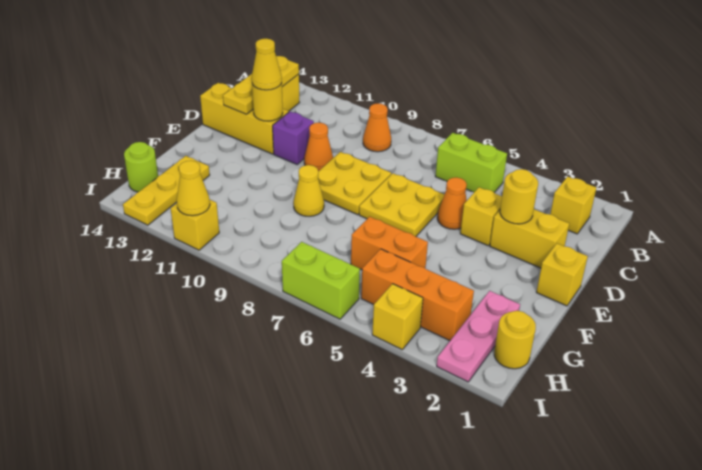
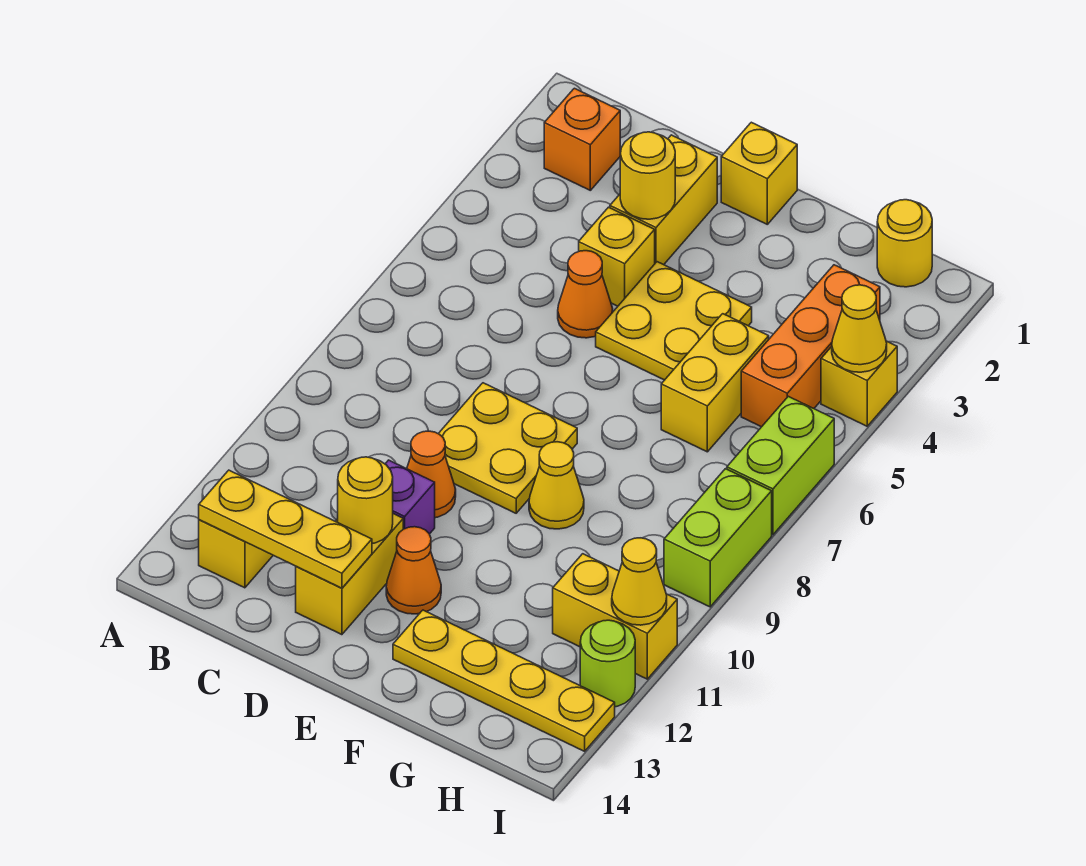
yellow brick B2 level 1 -> orange brick B2 level 1
lime brick B5:B6 level 1 -> lime brick I8:I9 level 1
orange cone B9 level 1 -> orange cone E12 level 1
yellow plate D6:E7 level 1 -> yellow plate E4:F5 level 1
yellow brick D12:D14 level 1 -> yellow brick D12:D13 level 1
yellow cone D12 level 3 -> yellow cone I4 level 2
pink plate G2:I2 level 1 -> none
orange brick G5:G6 level 1 -> yellow brick G5:G6 level 1
yellow plate G13:I13 level 1 -> yellow plate F13:I13 level 1
lime round brick H14 level 1 -> lime round brick I12 level 1
yellow brick I11 level 1 -> yellow brick H11:I11 level 1

